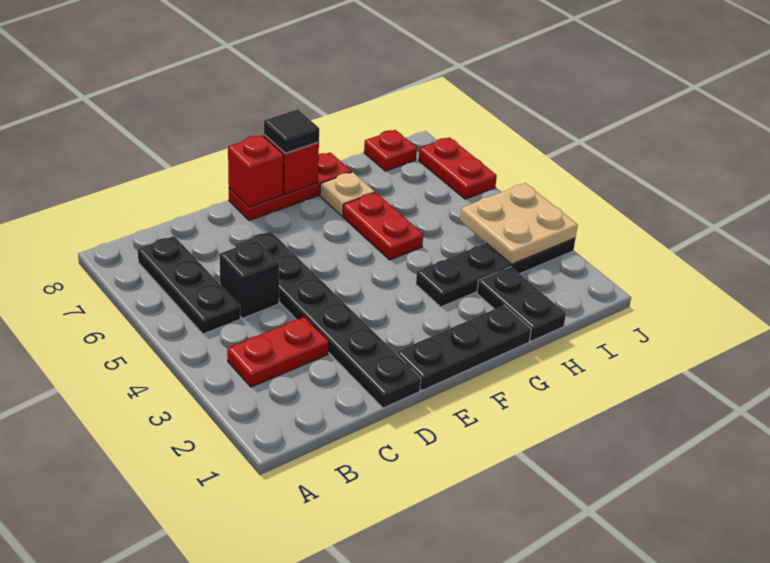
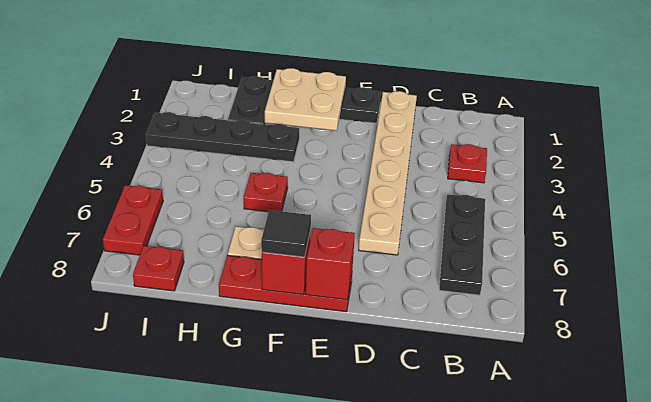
red plate B3:C3 level 1 -> red plate B3 level 1
black brick C5 level 1 -> none
black plate D1:D6 level 1 -> tan plate D1:D6 level 1
red plate G5:G6 level 1 -> red plate G5 level 1
tan plate I3:J4 level 2 -> tan plate F1:G2 level 2

